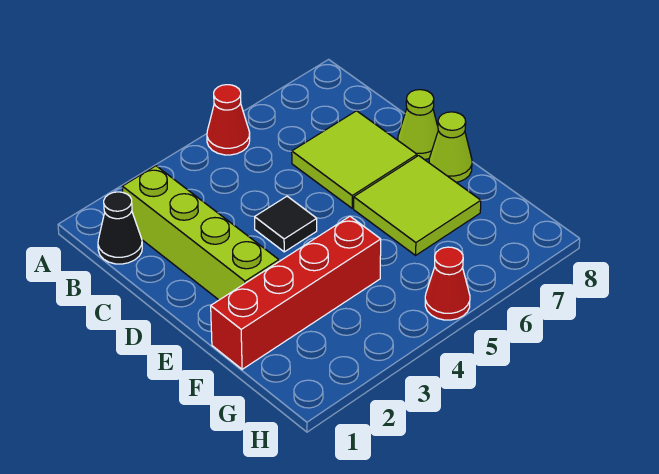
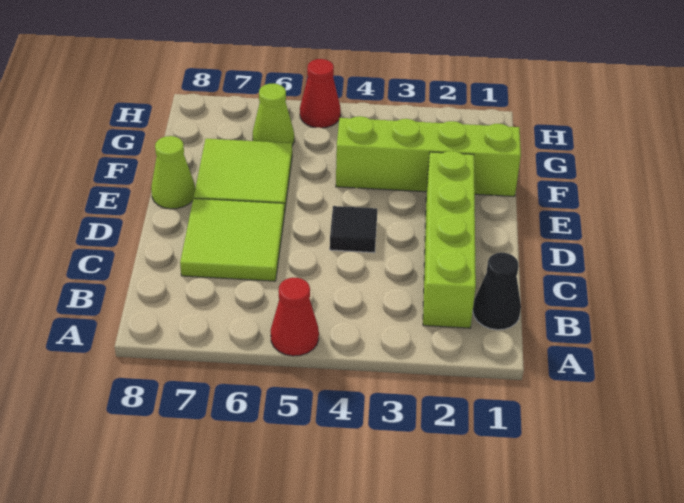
lime cone D8 level 1 -> lime cone G6 level 1
red brick F1:F4 level 1 -> lime brick F1:F4 level 1

